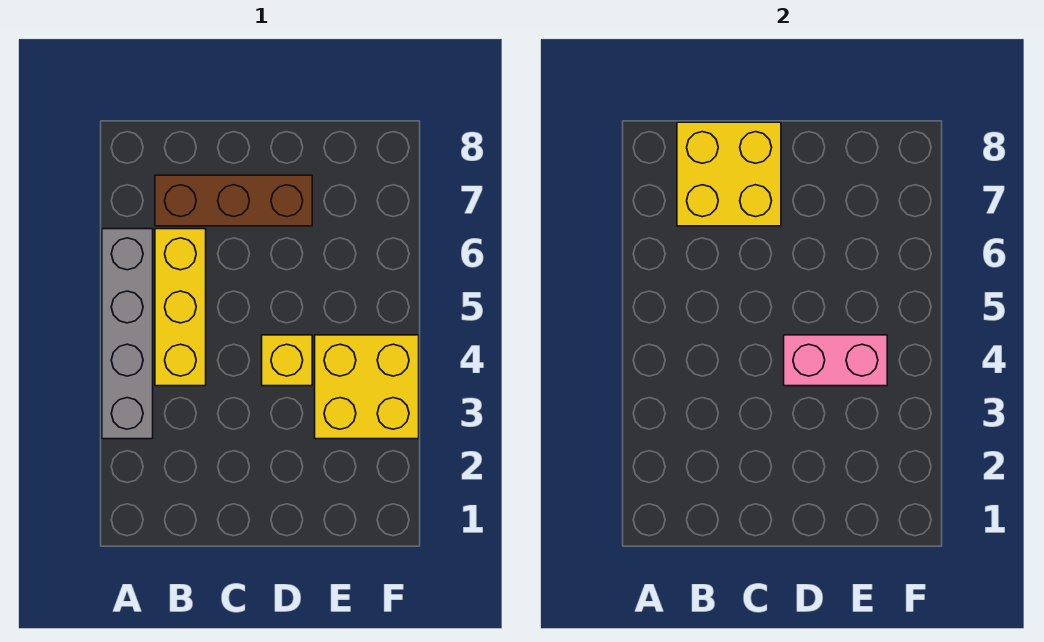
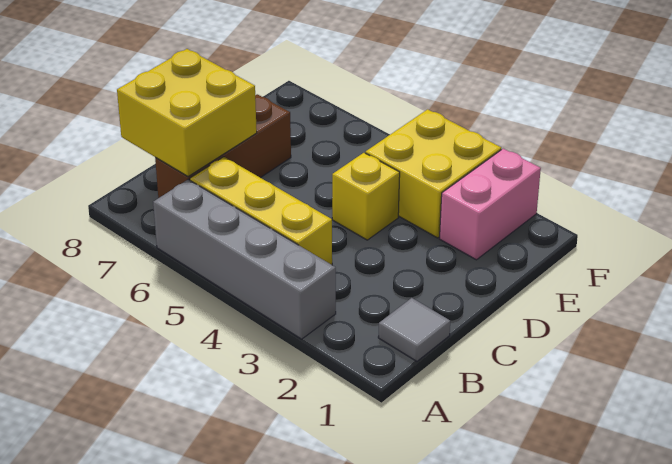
none -> grey tile B1 level 1
pink brick D4:E4 level 2 -> pink brick E2:F2 level 1

